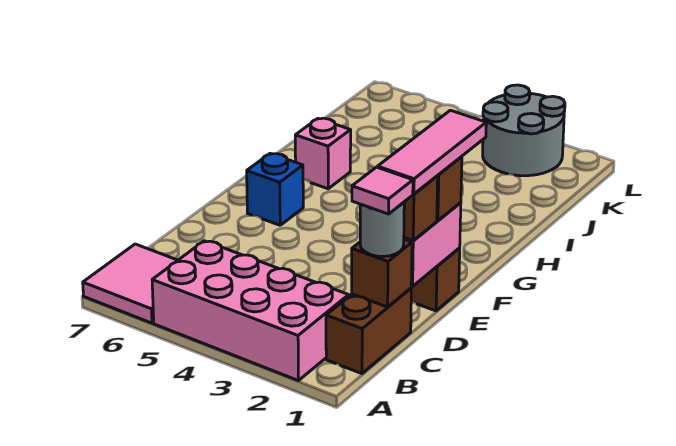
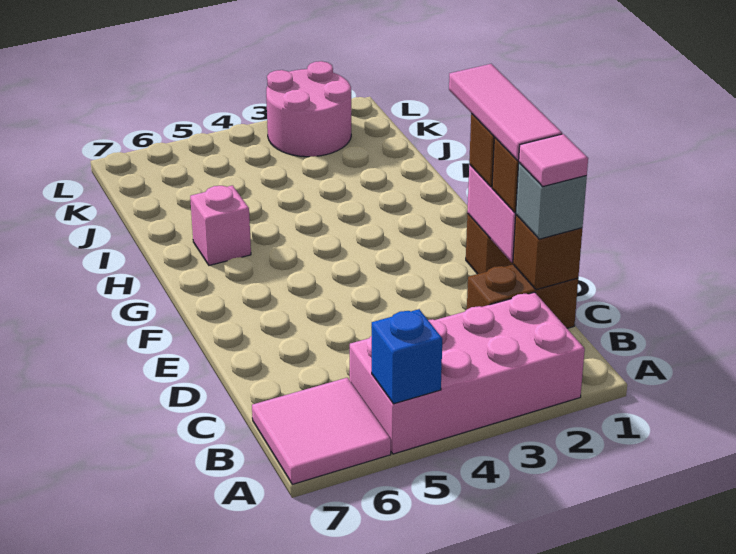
brown brick B1:C1 level 1 -> brown brick C1:C2 level 1
grey round brick C1 level 3 -> grey brick C1 level 3
blue brick F6 level 1 -> blue brick A5 level 2
grey round brick K2:L3 level 1 -> pink round brick K2:L3 level 1

